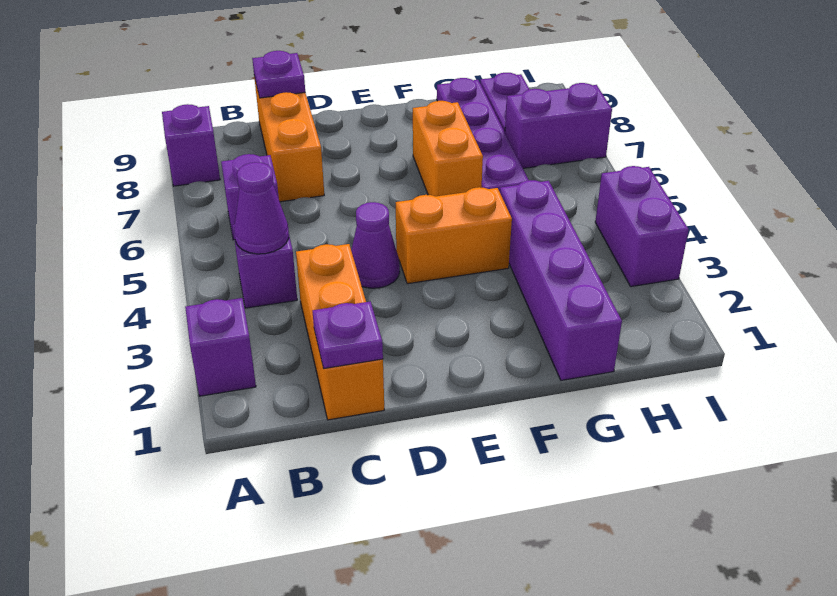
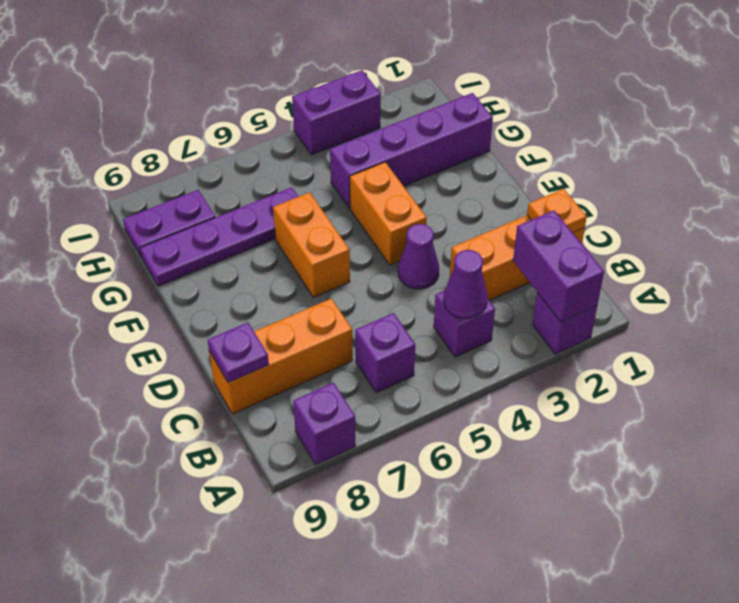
purple plate C1 level 2 -> orange plate C1 level 2
orange brick F6:F7 level 1 -> orange brick E6:F6 level 1
purple brick H7:I7 level 1 -> purple brick A2:B2 level 2

